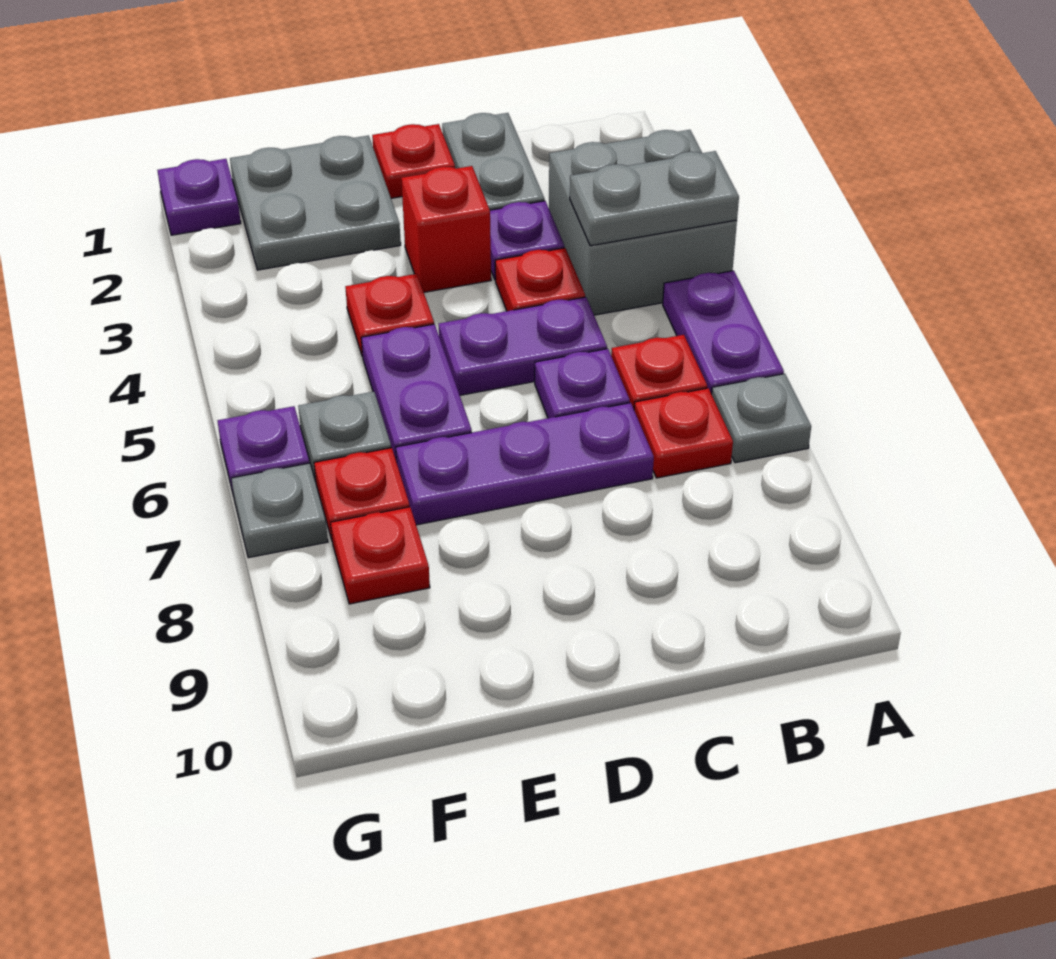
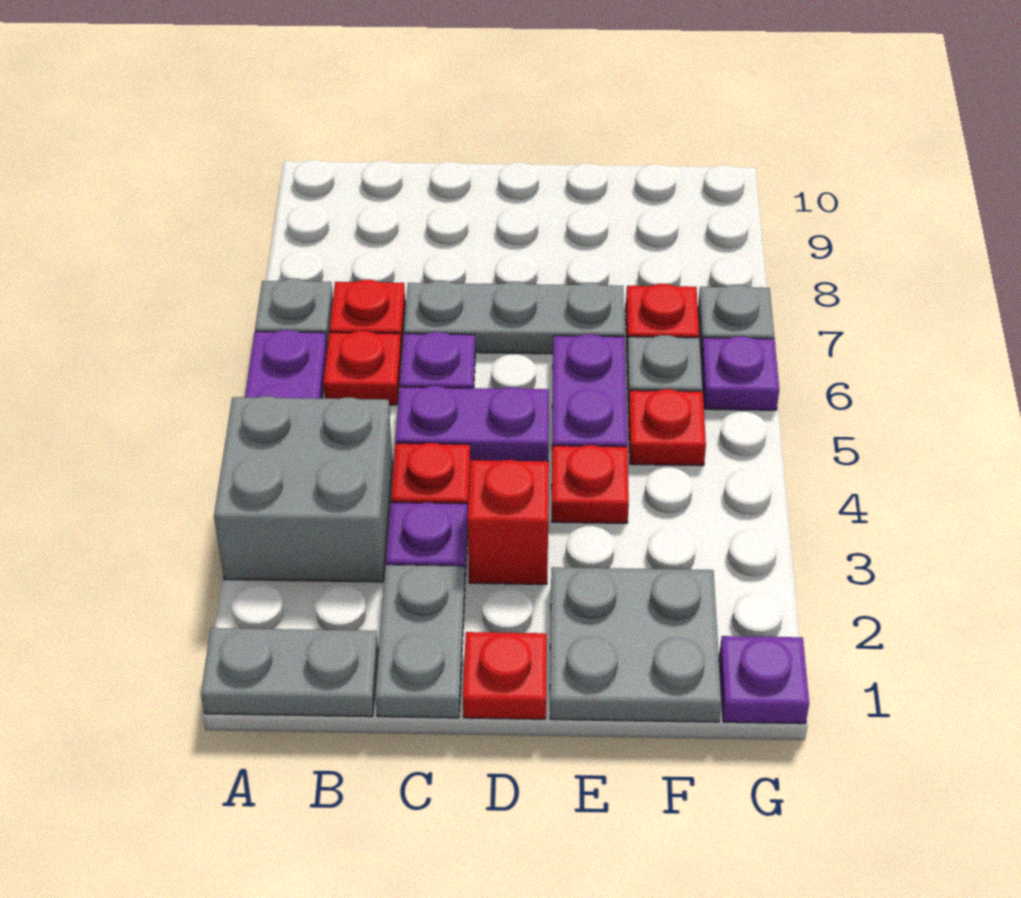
grey plate A4:B4 level 2 -> grey plate A1:B1 level 1
purple plate C7:E7 level 1 -> grey plate C7:E7 level 1
red plate F8 level 1 -> red plate F5 level 1

